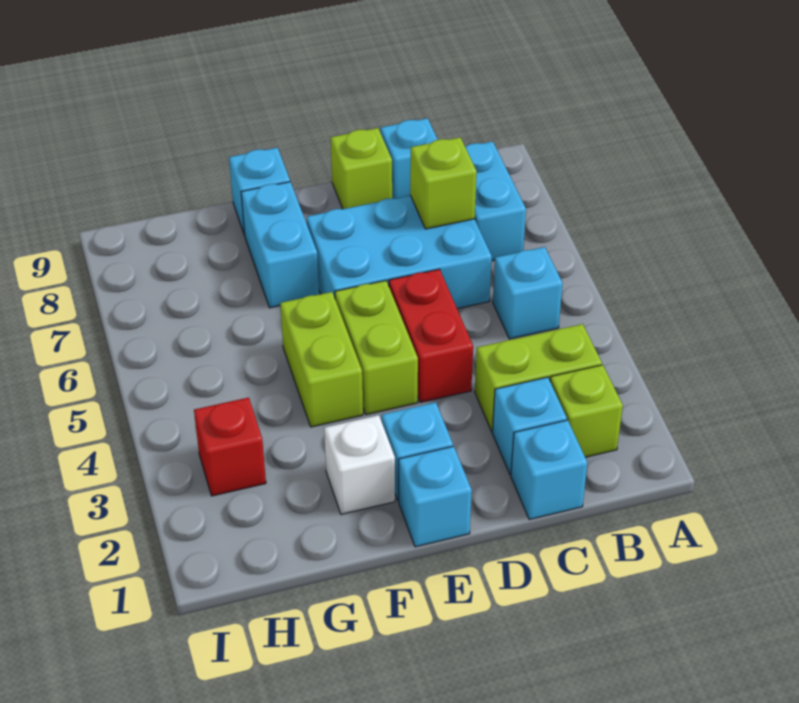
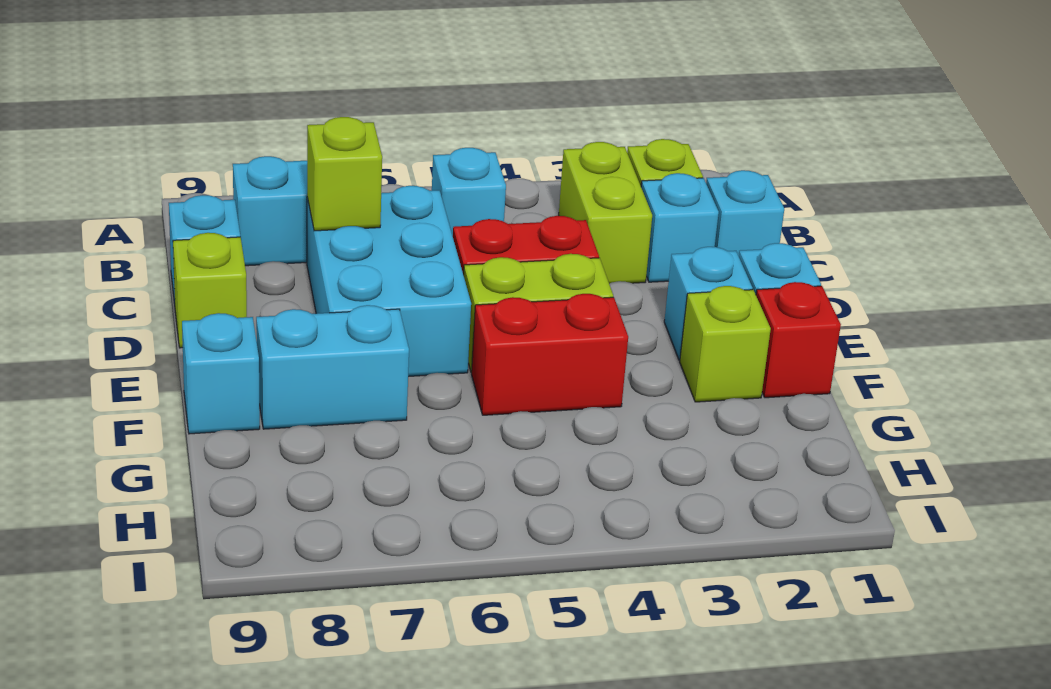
white brick F2 level 1 -> lime brick F2 level 1
lime brick F4:F5 level 1 -> red brick F4:F5 level 1
red brick H3 level 1 -> red brick F1 level 1

